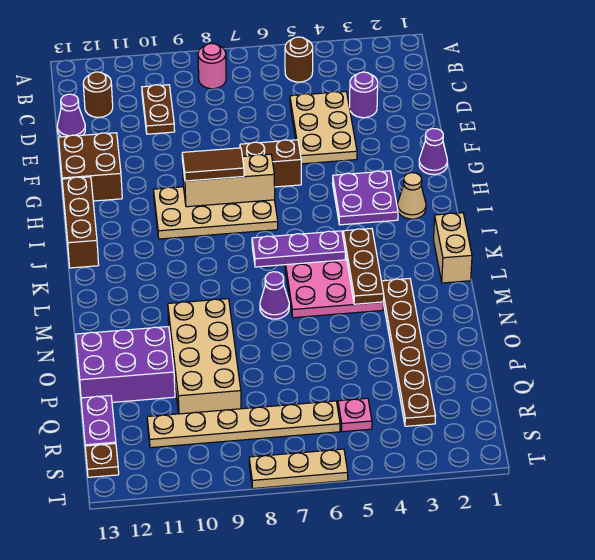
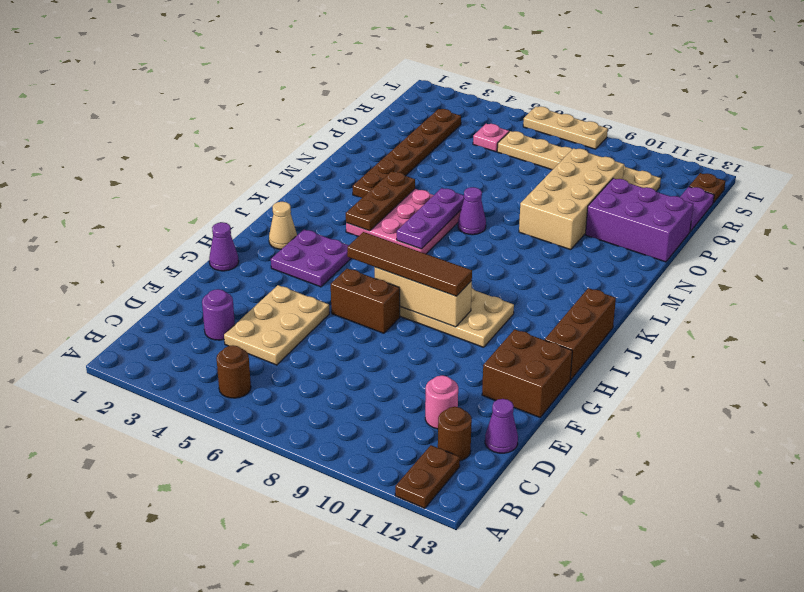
pink round brick B8 level 1 -> pink round brick D11 level 1
brown plate C10:D10 level 1 -> brown plate A12:B12 level 1
brown tile H8:H9 level 3 -> brown tile H6:H9 level 3
tan brick K1:L1 level 1 -> none
purple plate K5:K7 level 2 -> purple plate K6:M6 level 2

